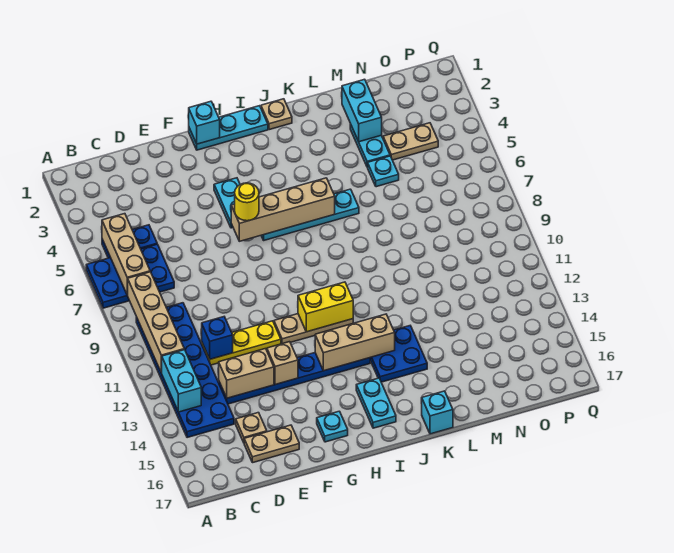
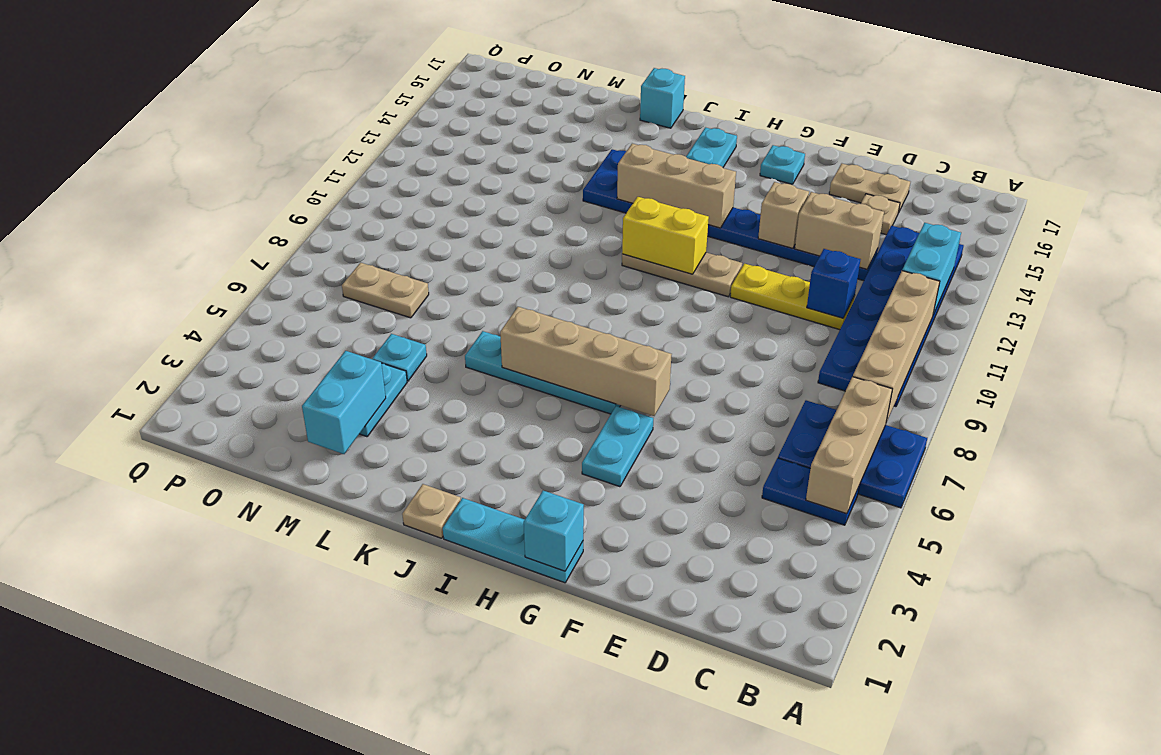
yellow round brick G6 level 3 -> none
tan plate N4:O4 level 1 -> tan plate N7:O7 level 1

